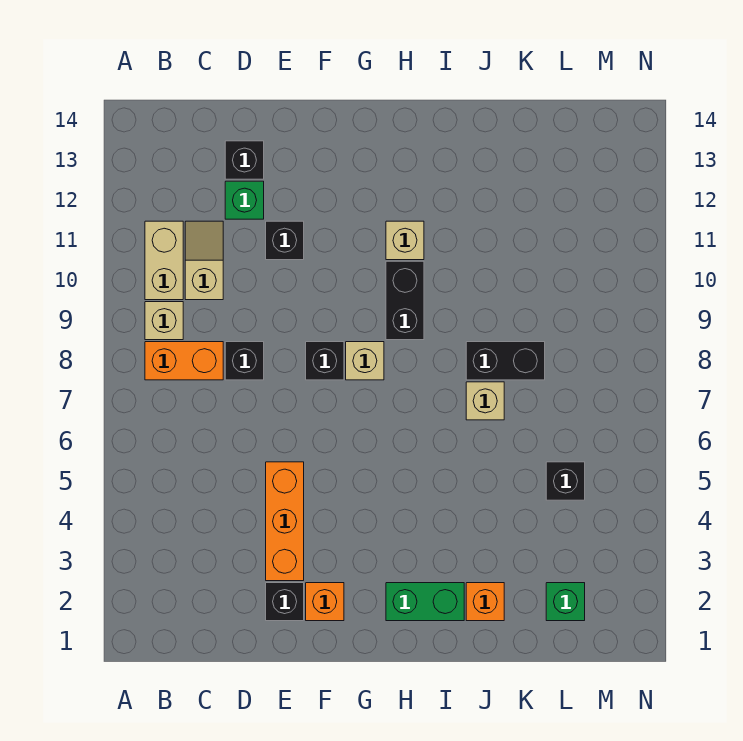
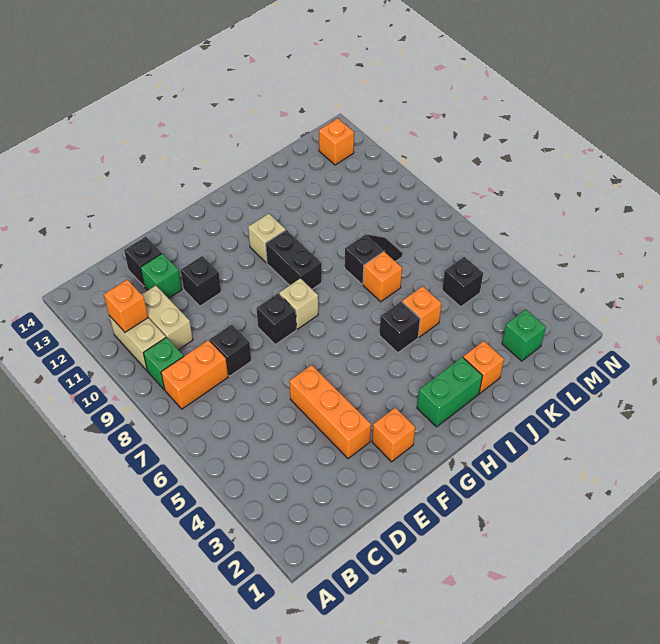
tan brick B9 level 1 -> green brick B9 level 1
none -> orange brick B11 level 2
tan slope C10:C11 level 1 top 10 -> tan brick C10:C11 level 1
black brick E2 level 1 -> black brick I5 level 1
none -> orange brick J5 level 1
tan brick J7 level 1 -> orange brick J7 level 1
black brick J8:K8 level 1 -> black slope J8:K8 level 1 top J
none -> orange brick M13 level 1

